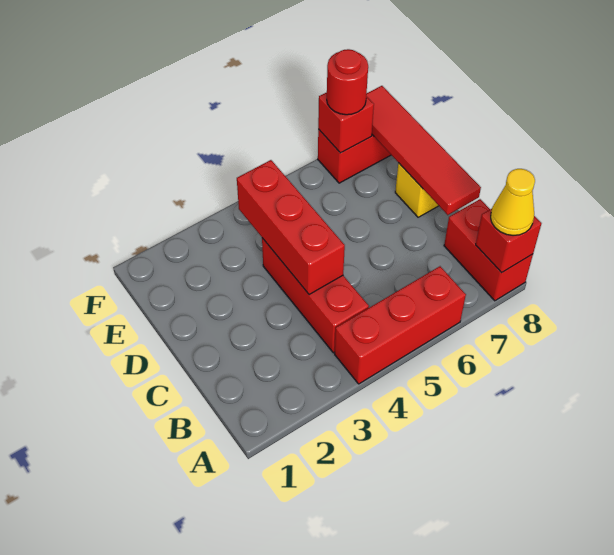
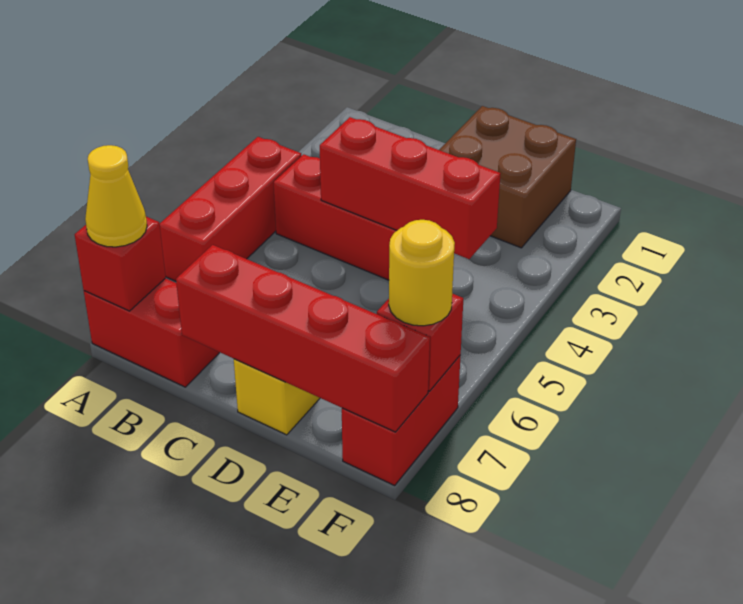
red tile C8:F8 level 2 -> red brick C8:F8 level 2
none -> brown brick D1:E2 level 1
red round brick F7 level 3 -> yellow round brick F7 level 3

